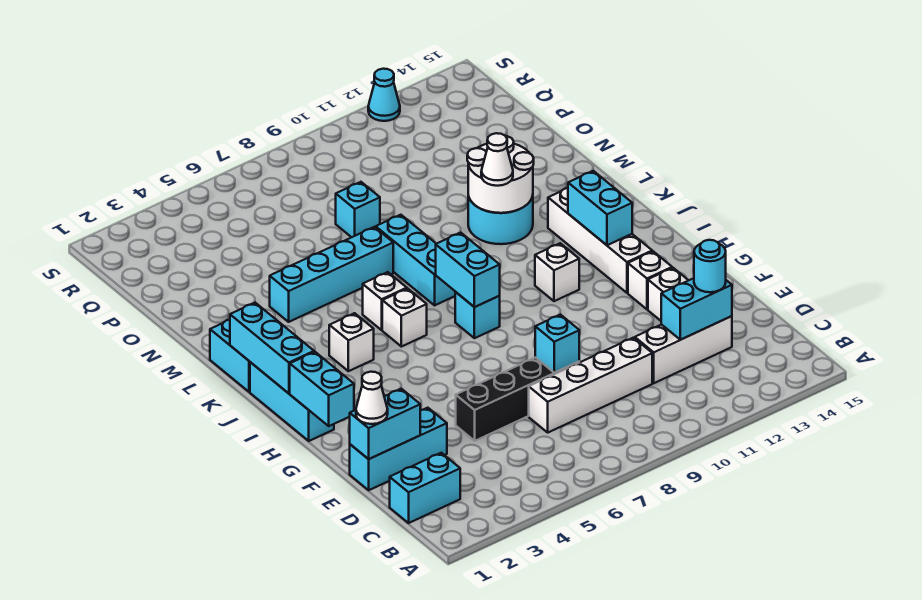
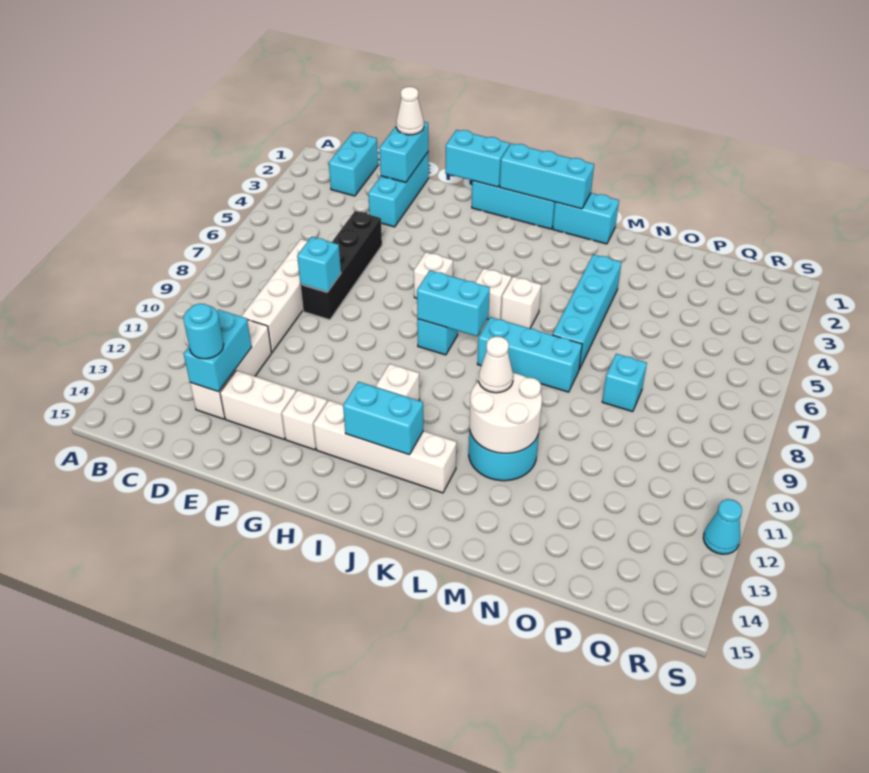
white brick J4 level 1 -> white brick H6 level 1

